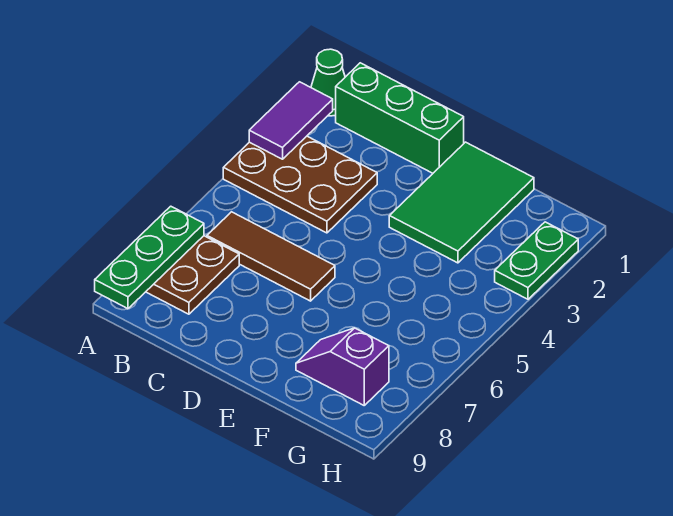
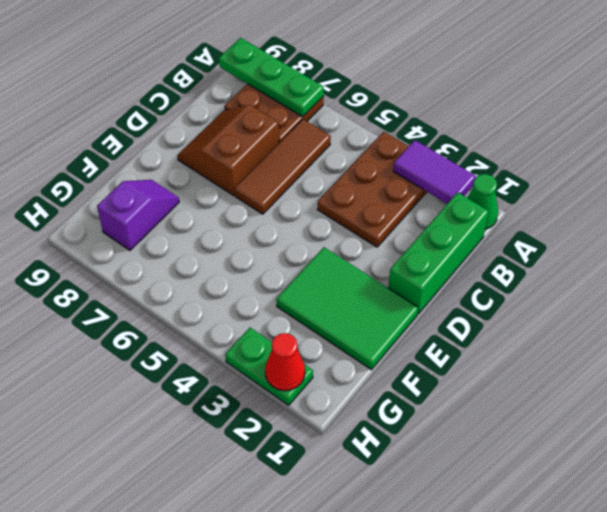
none -> brown slope C7:D8 level 1 top 7
none -> red cone H2 level 2

